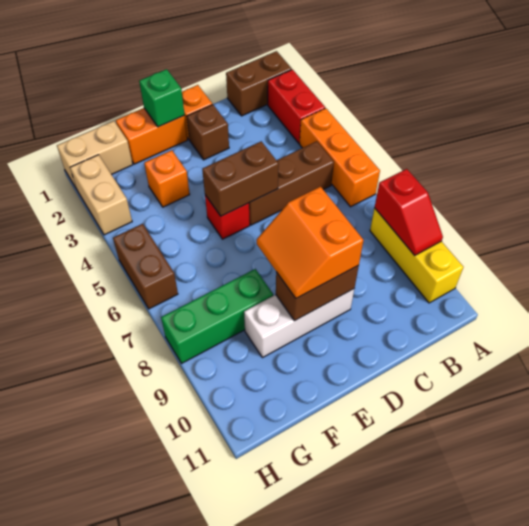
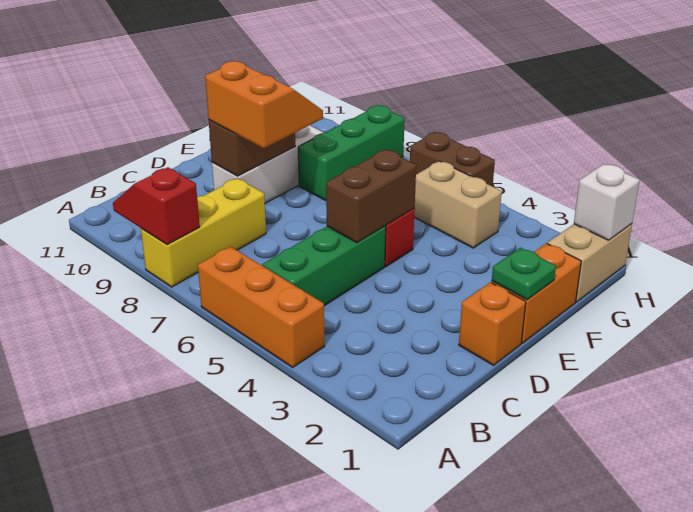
brown brick A1:B1 level 1 -> none
red brick A2:A3 level 1 -> none
yellow brick A8:A10 level 1 -> yellow brick A8:C8 level 1
brown brick B5:D5 level 1 -> green brick B5:D5 level 1
brown brick D2 level 1 -> none
green brick E1 level 2 -> green plate E1 level 2
orange brick F3 level 1 -> none
none -> white brick H1 level 2
tan brick H2:H3 level 1 -> tan brick G4:G5 level 1

